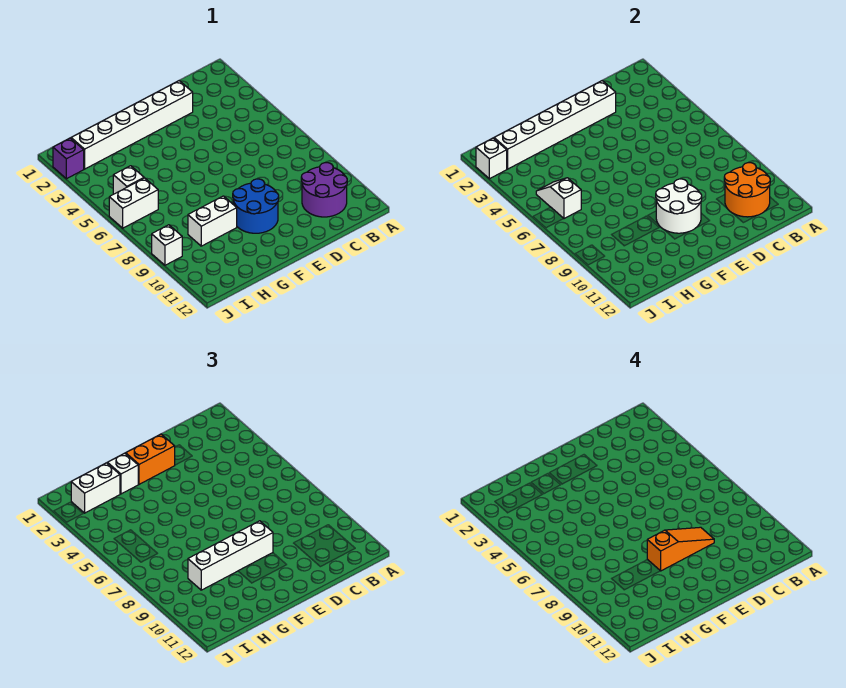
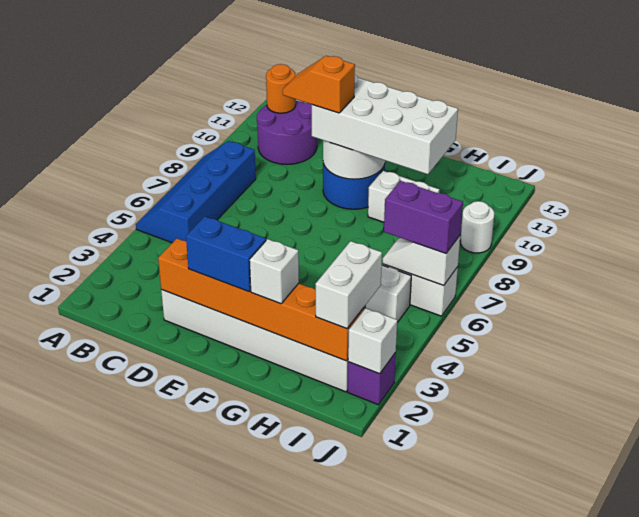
none -> blue slope A5:B8 level 1 top B
orange round brick B10:C11 level 2 -> orange round brick B11 level 2
white brick D2:I2 level 2 -> orange brick D2:I2 level 2
orange slope D9:F9 level 4 top F -> orange slope D9:E9 level 4 top E
orange brick E2:F2 level 3 -> blue brick E2:F2 level 3
white brick E9:H9 level 3 -> white brick E9:H10 level 3
white brick H2:I2 level 3 -> white brick I2:I3 level 3
white slope I5:I6 level 2 top 6 -> white slope I6:J6 level 2 top J
none -> purple brick I6:J6 level 3
white brick J9 level 1 -> white round brick J9 level 1

